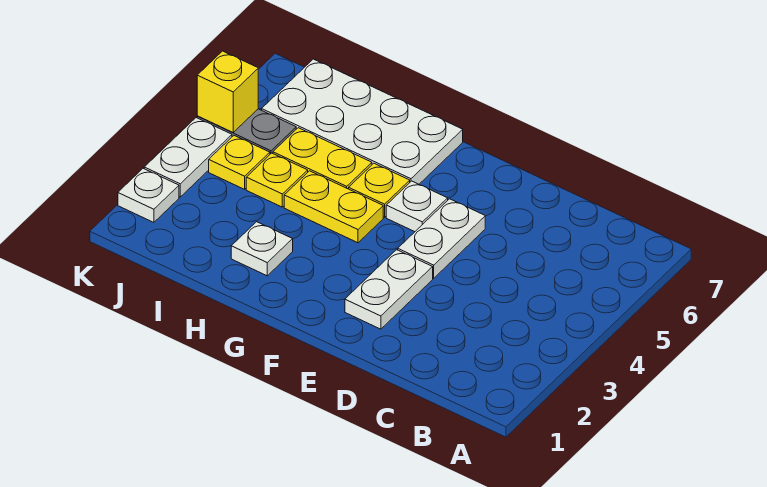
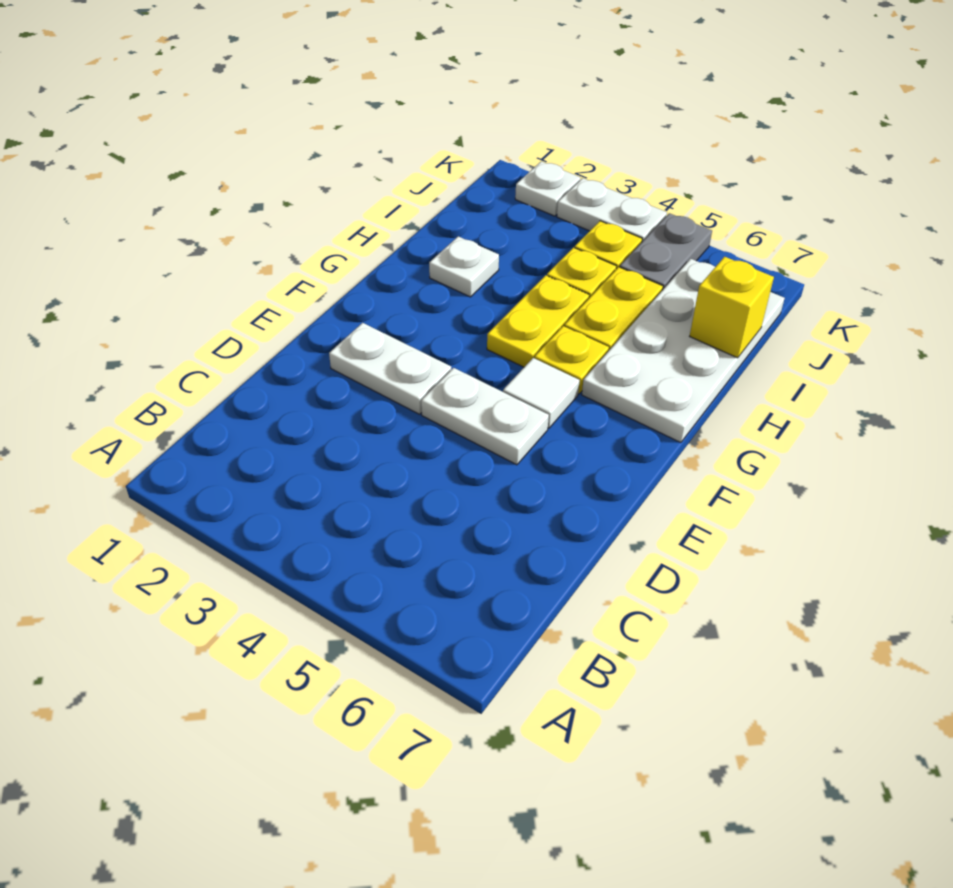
white plate F5 level 1 -> white tile F5 level 1
yellow brick K5 level 2 -> yellow brick I7 level 2

